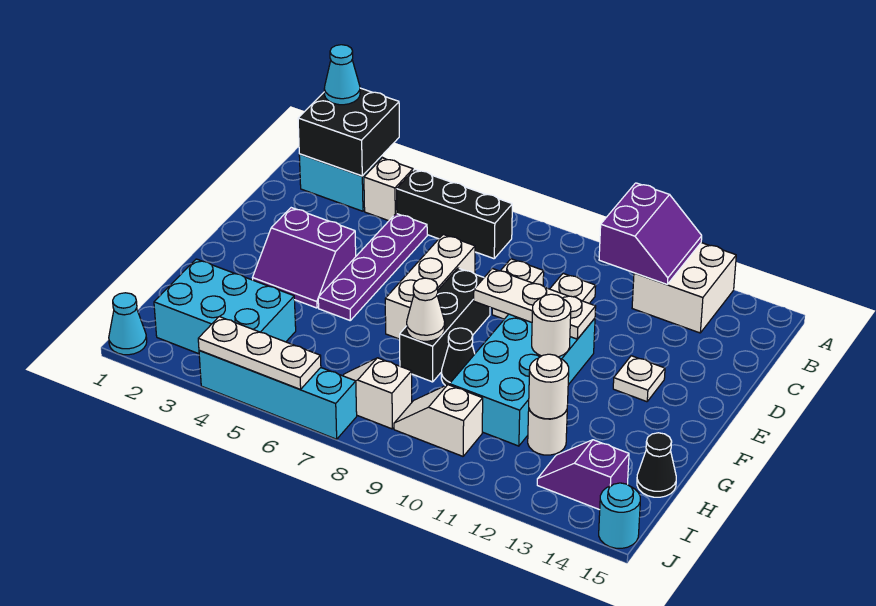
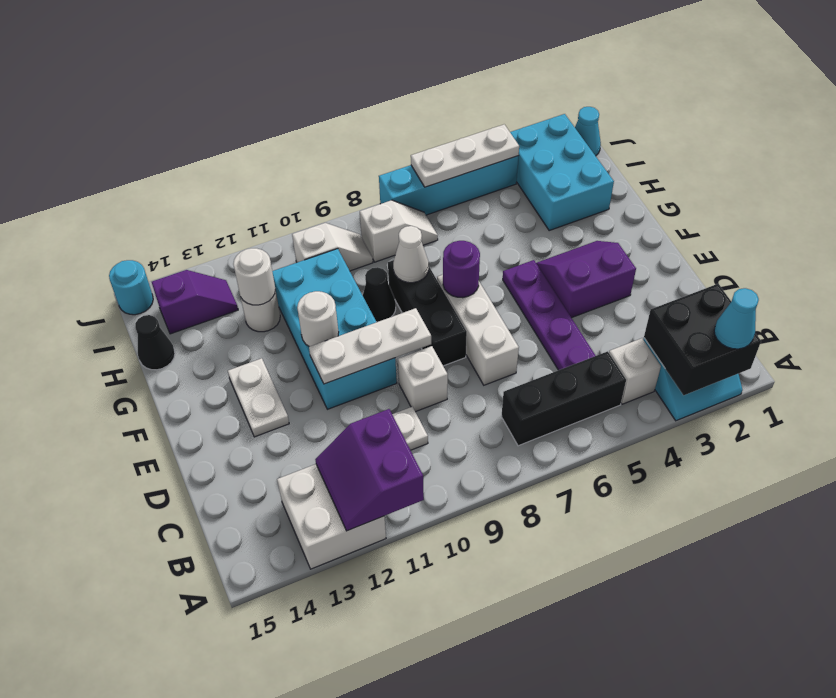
white plate E13 level 1 -> white plate E13:F13 level 1
none -> purple round brick F7 level 2
cyan brick H2:I4 level 1 -> cyan brick H2:J3 level 1

